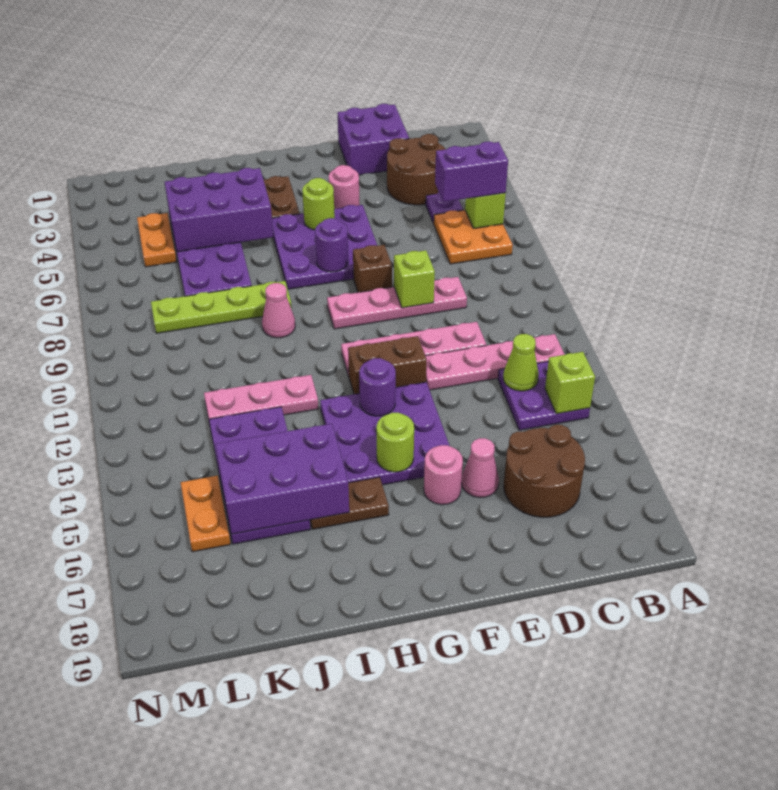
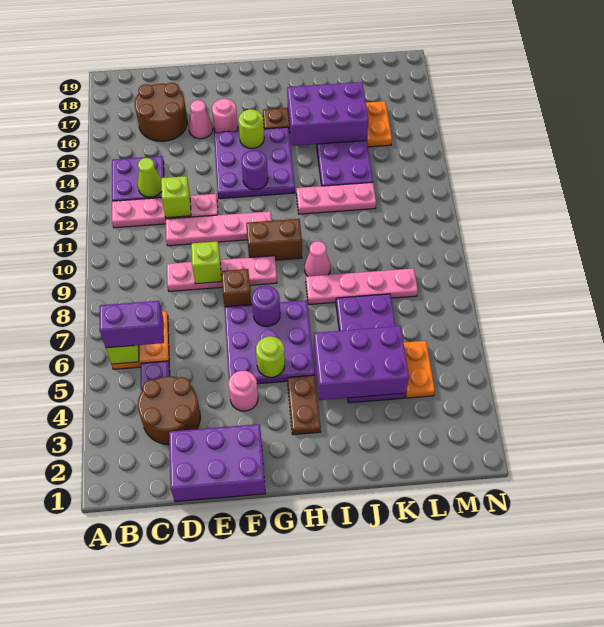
lime brick B14 level 2 -> lime brick D12 level 2
purple brick D1:E2 level 1 -> purple brick D1:F2 level 1
brown brick F12:G12 level 1 -> brown brick G10:H10 level 1
lime plate I8:L8 level 1 -> pink plate I8:L8 level 1

